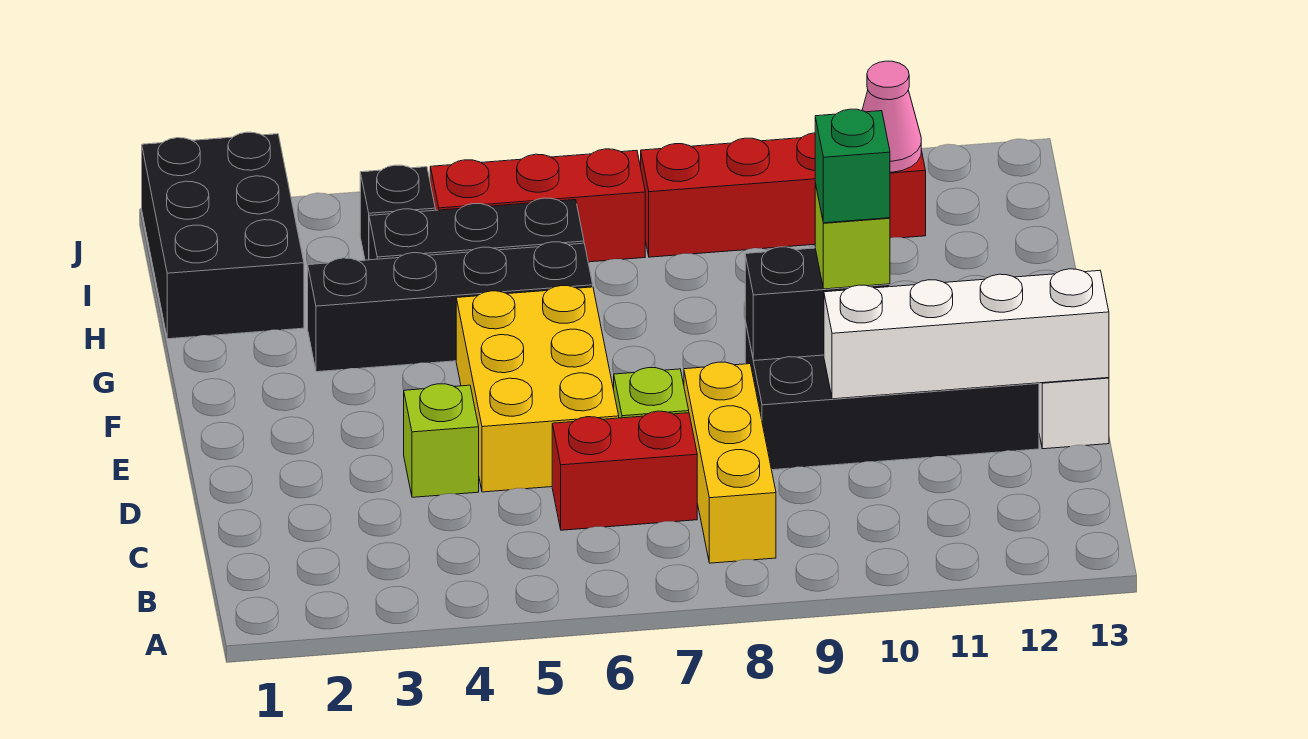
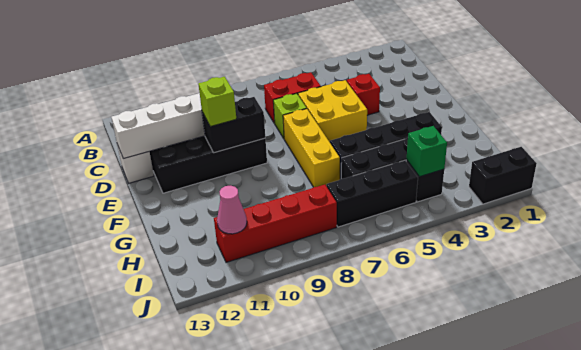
yellow brick B8:D8 level 1 -> yellow brick E7:G7 level 1
lime brick D4 level 1 -> red brick D4 level 1
yellow brick D5:F6 level 1 -> yellow brick D5:E6 level 1
green brick E10 level 4 -> green brick I4 level 2
black brick H1:J2 level 1 -> black brick J1:J2 level 1
red brick I5:I7 level 1 -> black brick I5:I7 level 1

